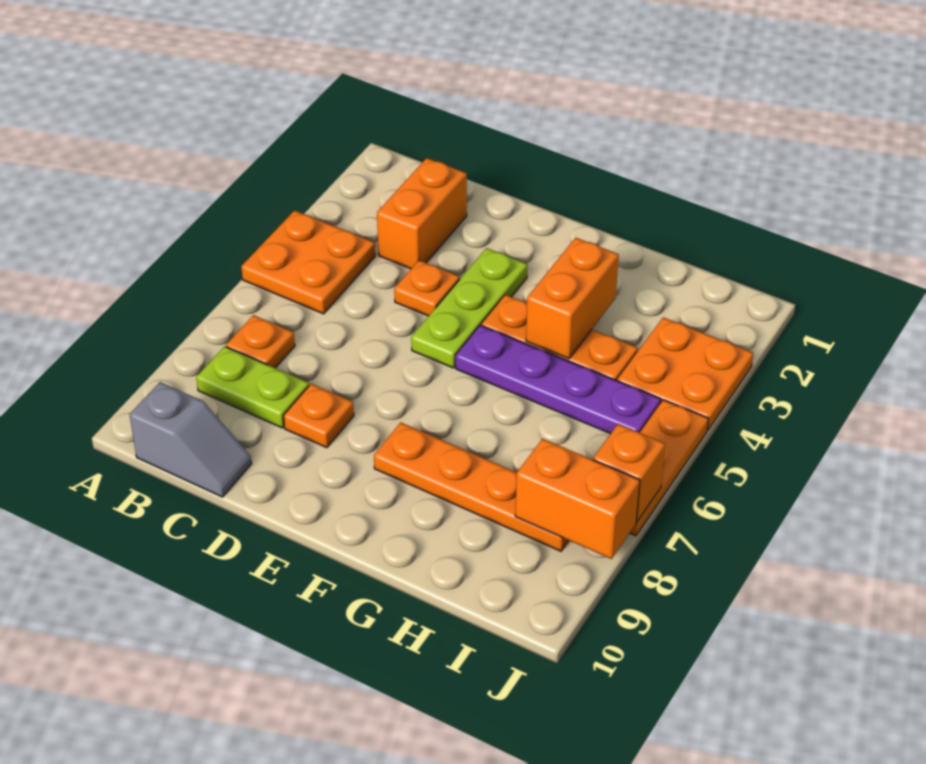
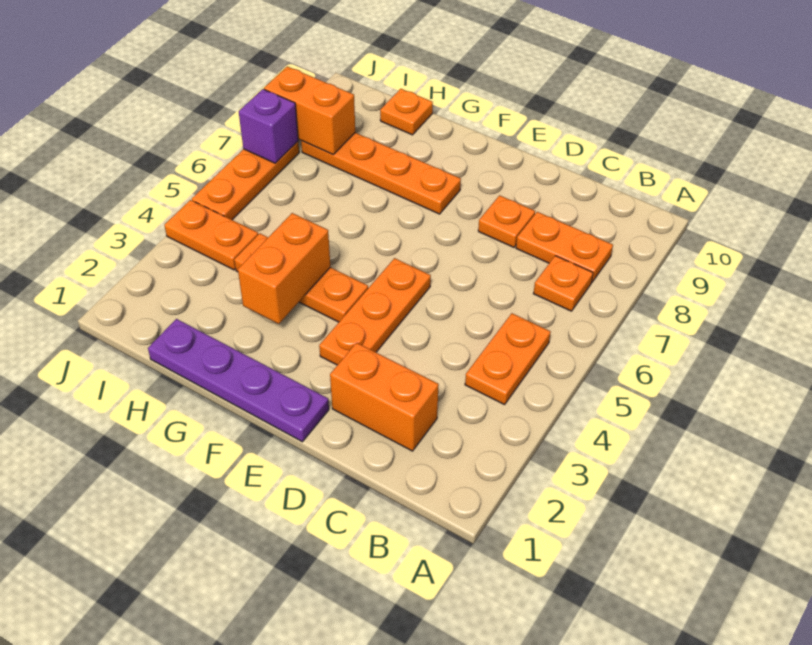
orange plate A4:B5 level 1 -> orange plate B4:B5 level 1
lime plate B8:C8 level 1 -> orange plate B8:C8 level 1
grey slope B10:C10 level 1 top B -> none
orange brick C2:C3 level 1 -> orange brick C2:D2 level 1
orange plate D4 level 1 -> orange plate H10 level 1
lime plate E3:E5 level 1 -> orange plate E3:E5 level 1
purple plate F5:I5 level 1 -> purple plate E1:H1 level 1
orange plate I3:J4 level 1 -> orange plate I4:J4 level 1
orange brick J7 level 2 -> purple brick J7 level 2

